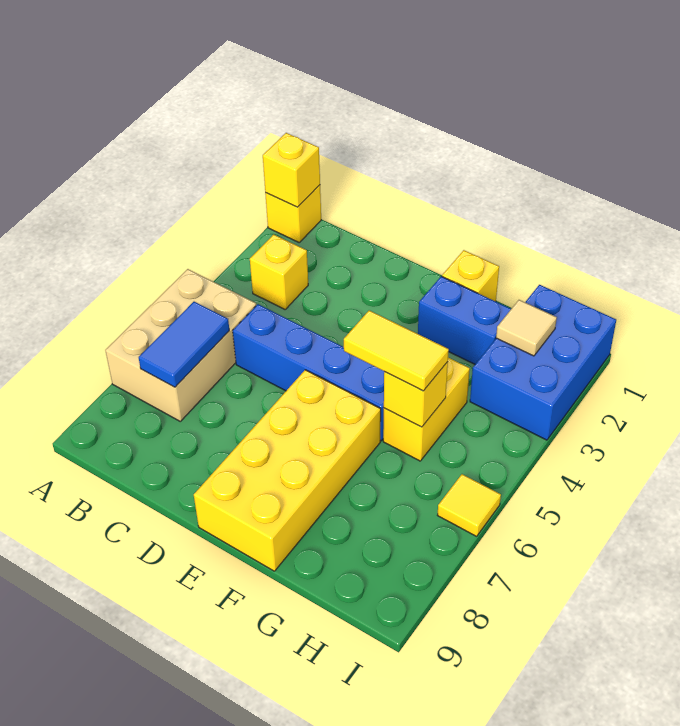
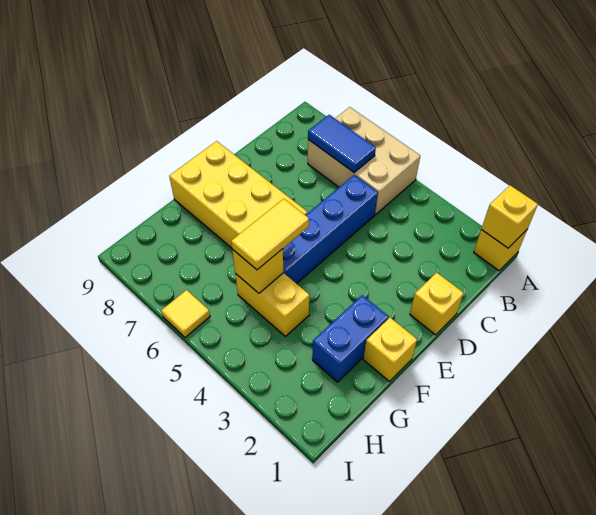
yellow brick B3 level 1 -> yellow brick D1 level 1
blue brick H1:I3 level 1 -> none
tan tile H2 level 2 -> none

